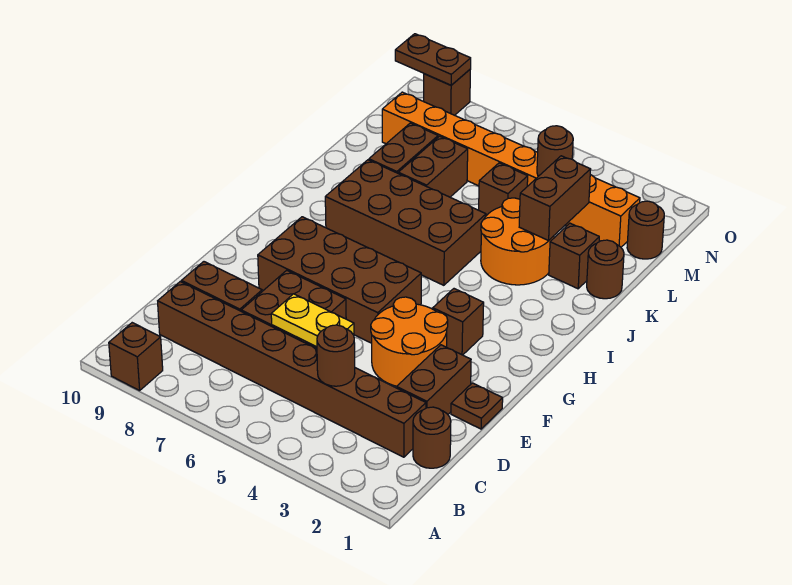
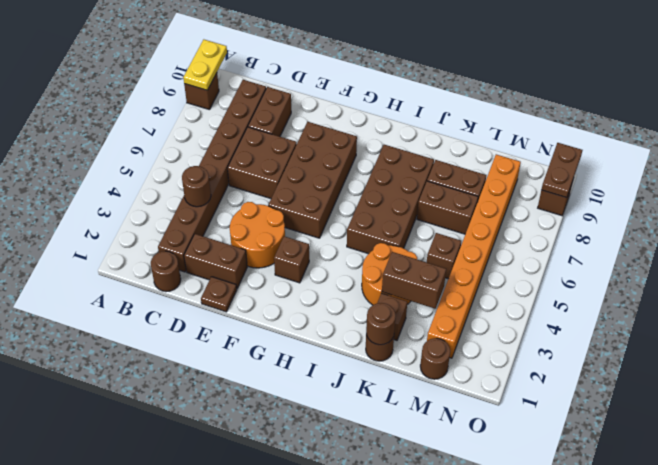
yellow plate D5:D6 level 2 -> yellow plate A9:A10 level 2
brown round brick M4 level 2 -> brown round brick K1 level 2

